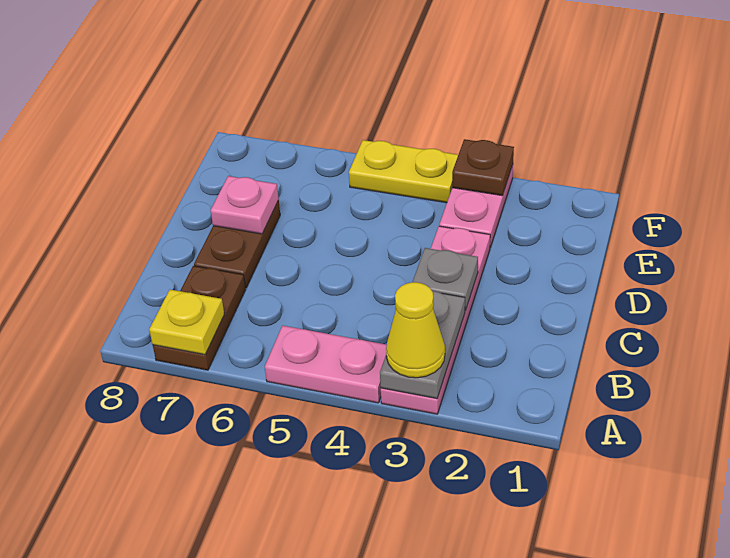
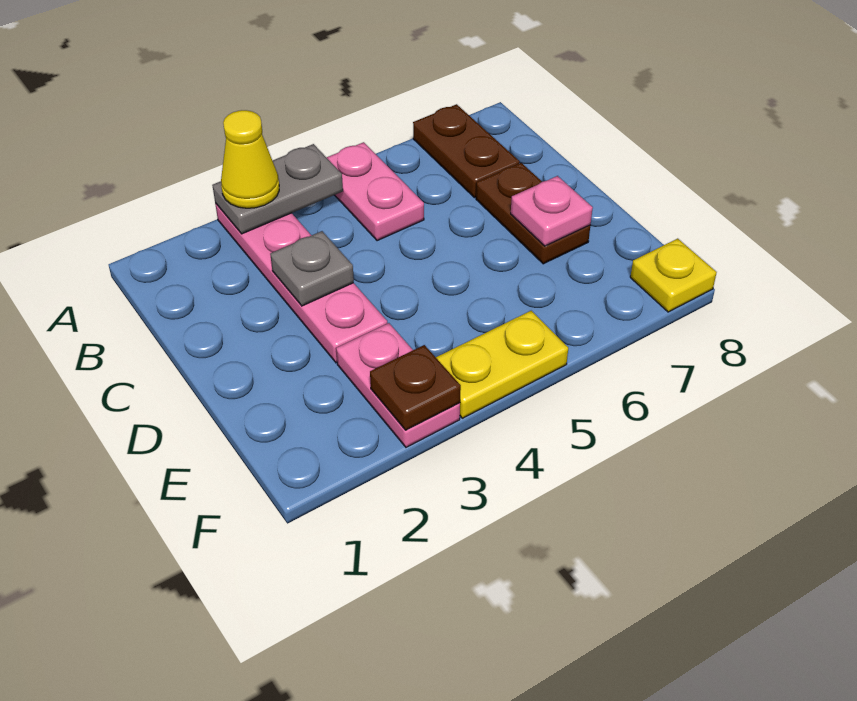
grey plate A3:B3 level 2 -> grey plate A3:A4 level 2
pink plate A4:A5 level 1 -> pink plate A5:B5 level 1
yellow plate A7 level 2 -> yellow plate F8 level 1

